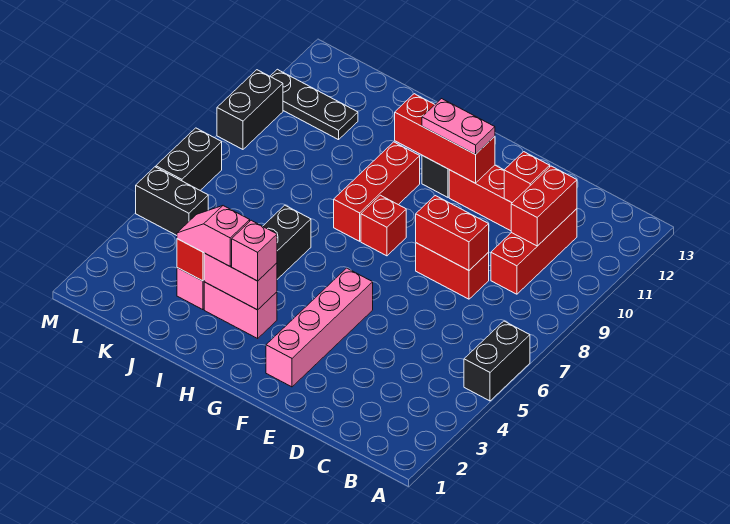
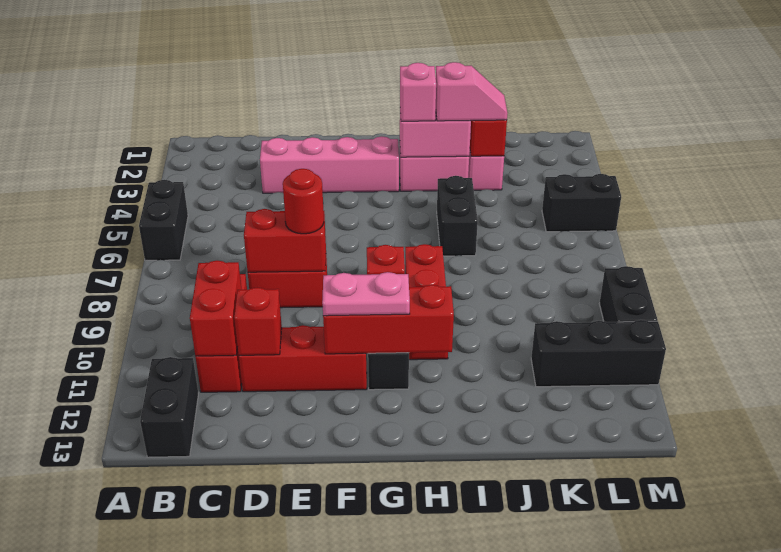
none -> red round brick E8 level 3
pink brick F2:F5 level 1 -> pink brick D3:G3 level 1
black plate K11:M11 level 1 -> black brick K11:M11 level 1
black brick M6:M7 level 1 -> black brick B12:B13 level 1

